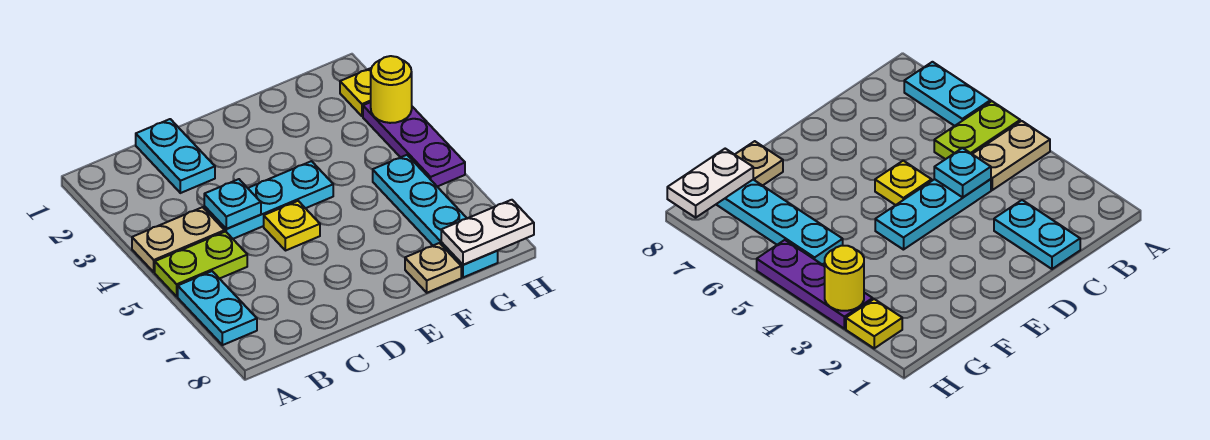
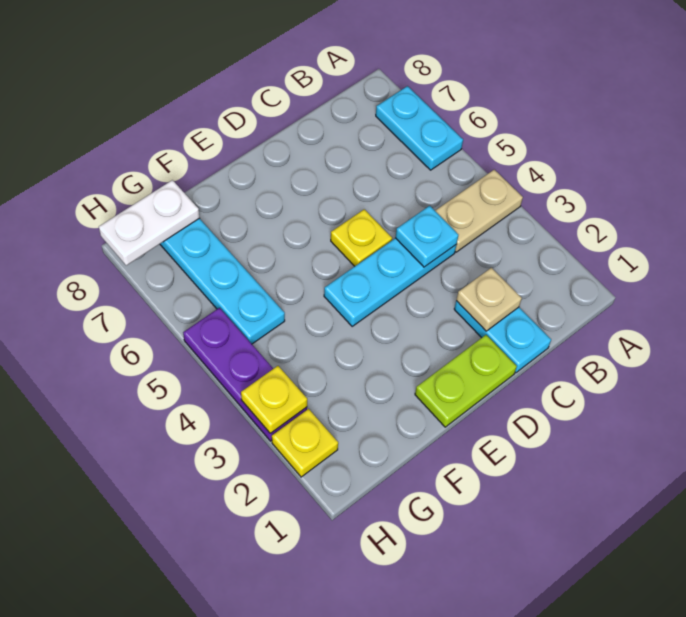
lime plate A5:B5 level 1 -> lime plate D1:E1 level 1
tan plate F8 level 1 -> tan plate C2 level 2
yellow round brick H3 level 2 -> yellow plate H3 level 2

